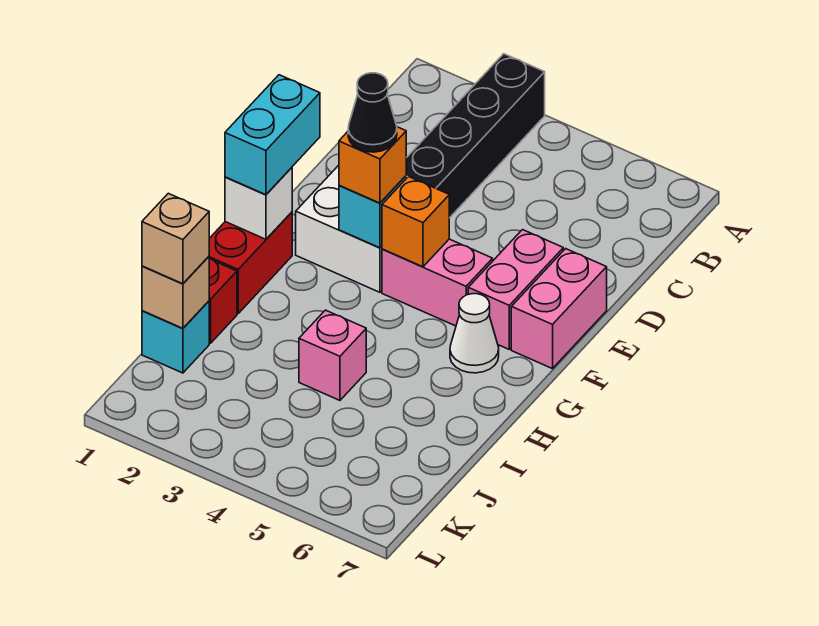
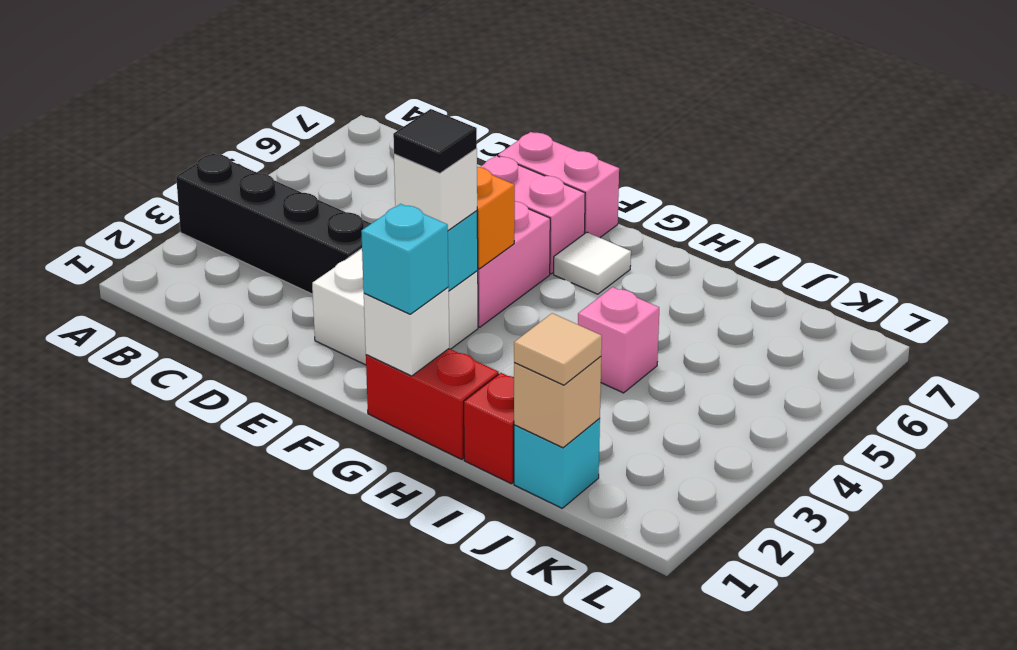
cyan brick F1:G1 level 3 -> cyan brick G1 level 3
orange brick F3 level 3 -> white brick F3 level 3
black cone F3 level 4 -> black tile F3 level 4
white cone G6 level 1 -> white tile G6 level 1
tan brick J1 level 3 -> tan tile J1 level 3

